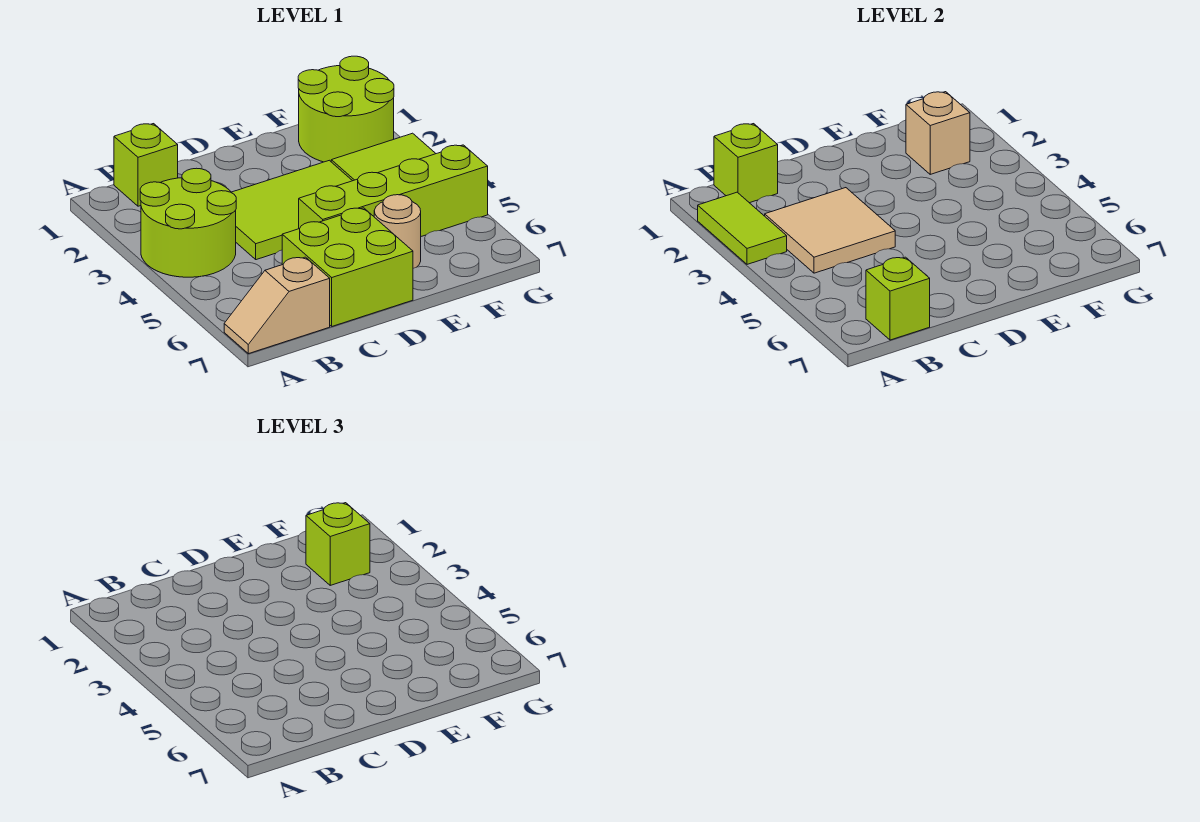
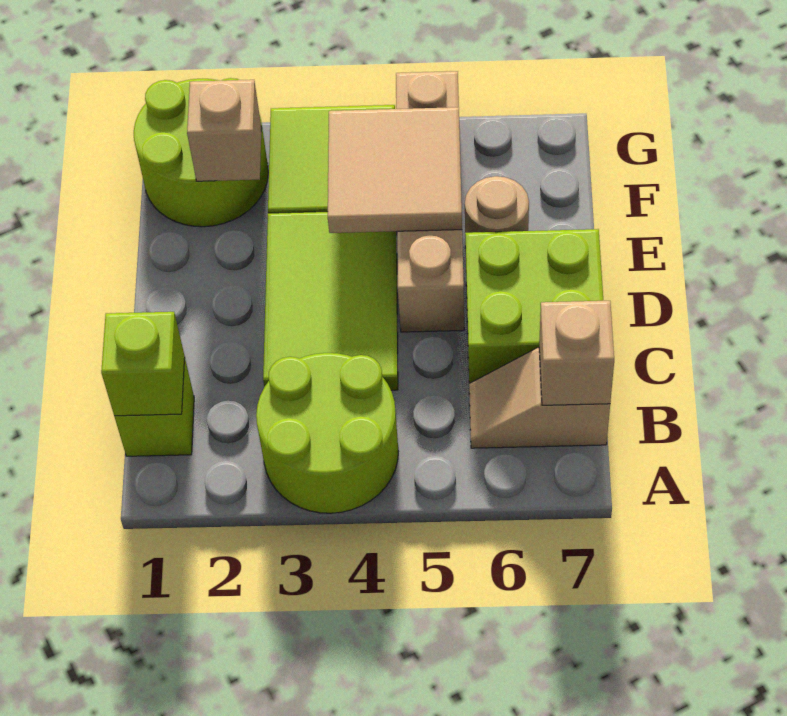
lime tile A2:A3 level 2 -> none
tan slope A7:B7 level 1 top B -> tan slope B6:B7 level 1 top 7
tan tile B3:C4 level 2 -> tan tile E4:F5 level 2
lime brick B7 level 2 -> tan brick B7 level 2
lime brick D5:G5 level 1 -> tan brick D5:G5 level 1
lime brick F2 level 3 -> none

